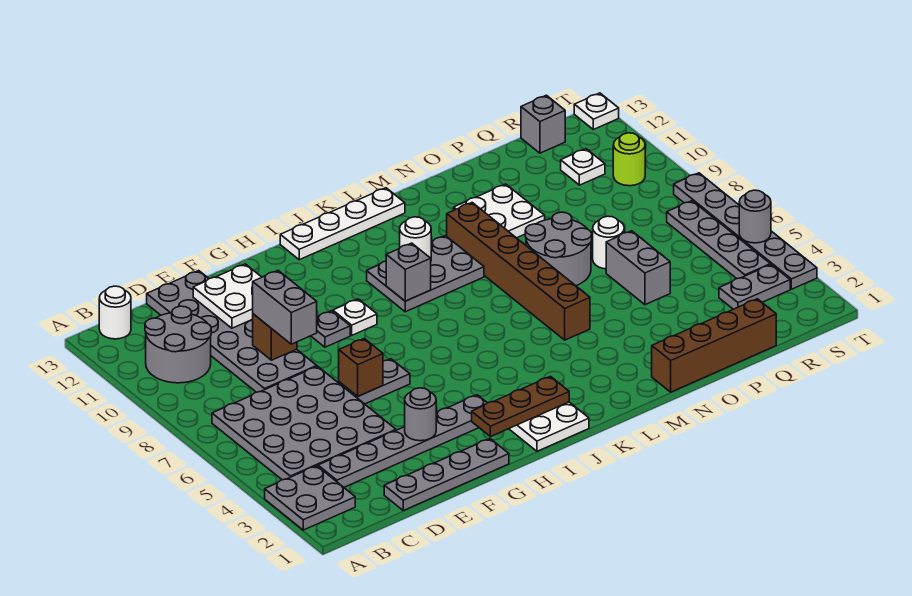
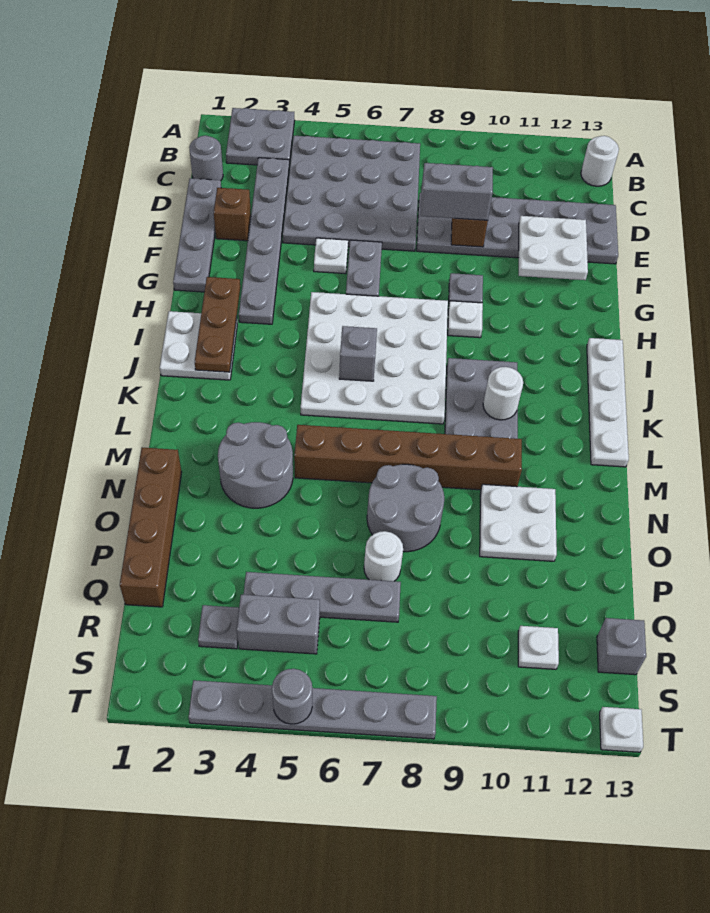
grey round brick B10:C11 level 1 -> grey round brick M3:N4 level 1
grey round brick F3 level 2 -> grey round brick C1 level 1
none -> white plate F5 level 1
brown brick F6 level 2 -> brown brick E2 level 1
none -> white plate H5:K8 level 1
grey brick J9 level 2 -> grey brick J6 level 2
grey brick P5:P6 level 1 -> grey brick R4:R5 level 1
grey plate R3:S3 level 1 -> grey plate R3 level 1
grey plate S4:S7 level 1 -> grey plate Q4:Q7 level 1
lime round brick S10 level 1 -> none

